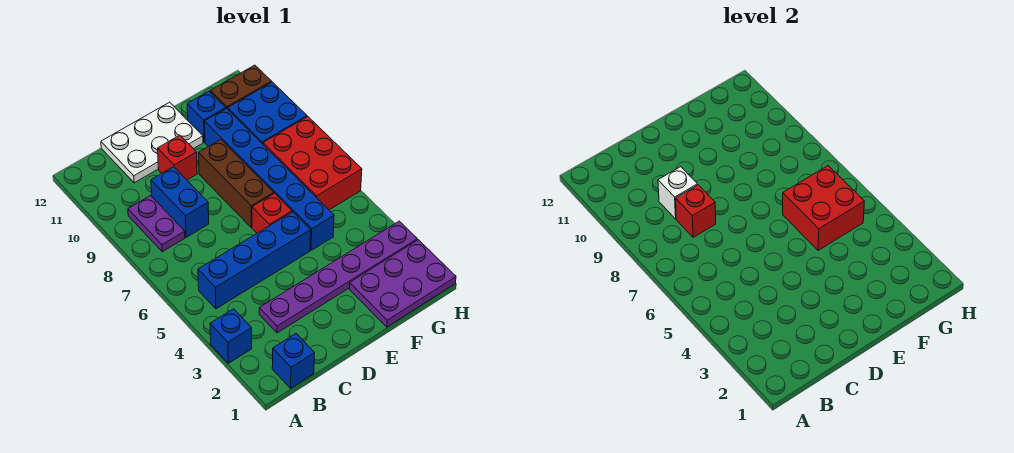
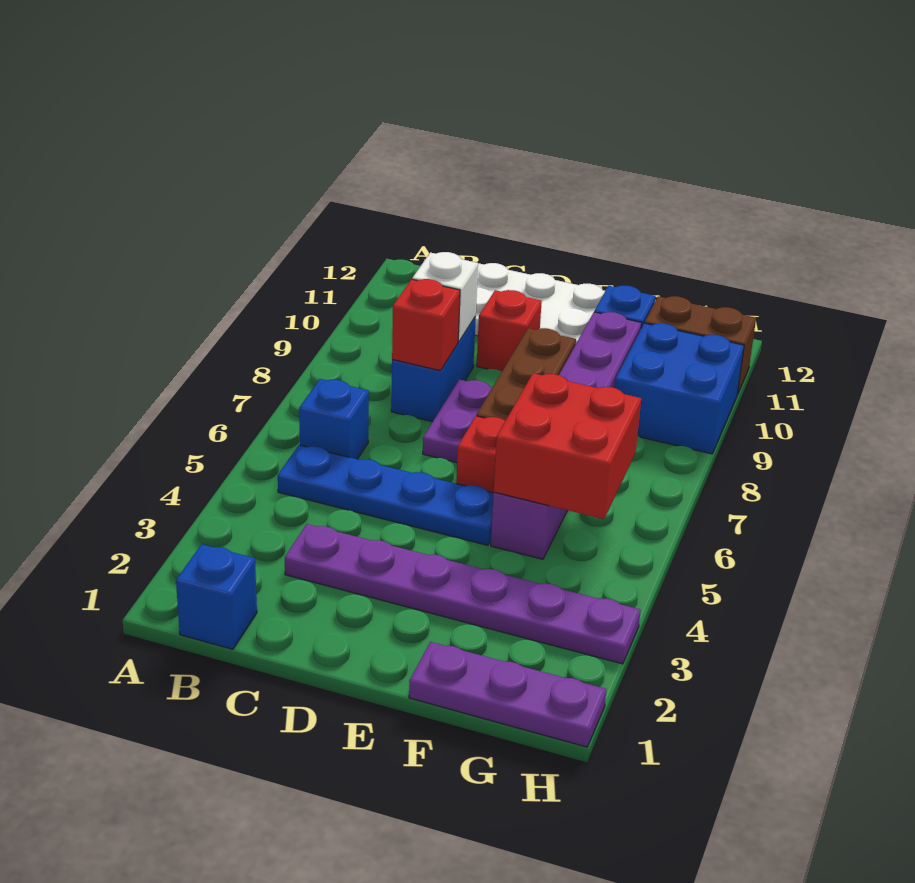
blue brick A3 level 1 -> blue brick B6 level 1
blue brick B5:E5 level 1 -> blue plate B5:E5 level 1
purple plate B8:B9 level 1 -> purple plate D7:D8 level 1
purple plate F1:H2 level 1 -> purple plate F1:H1 level 1
blue brick F5:F10 level 1 -> purple brick F5:F10 level 1
red brick G6:H8 level 1 -> none

